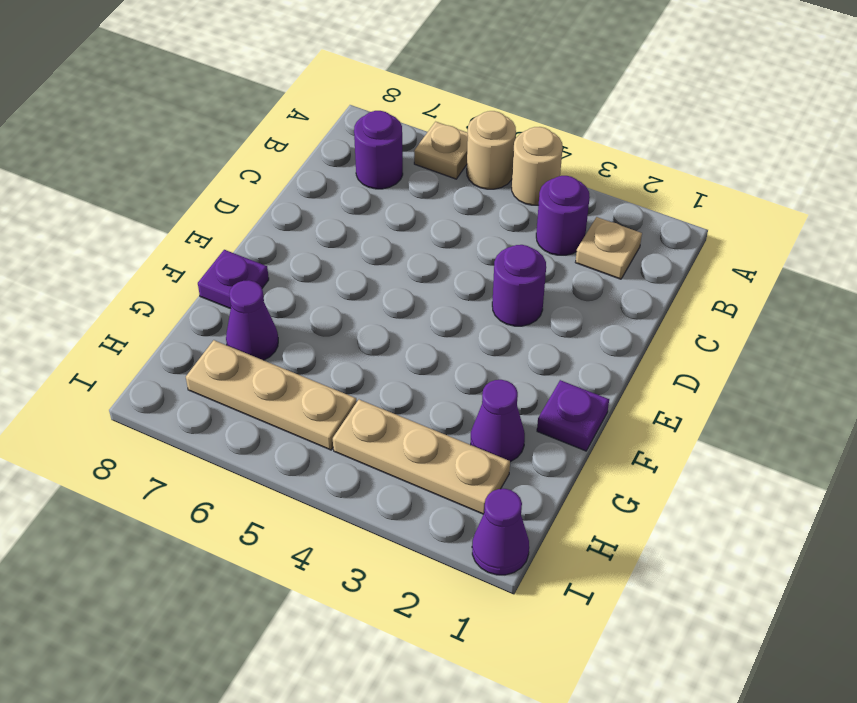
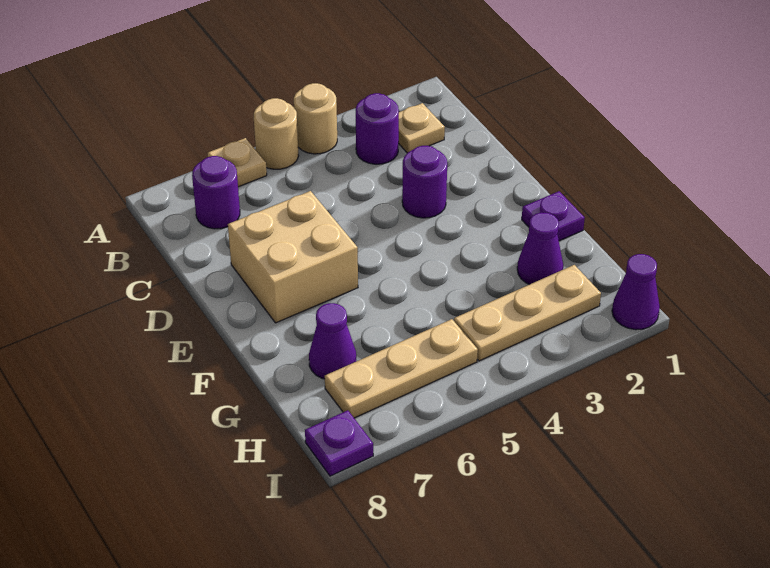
none -> tan brick D6:E7 level 1
purple plate F8 level 1 -> purple plate I8 level 1

